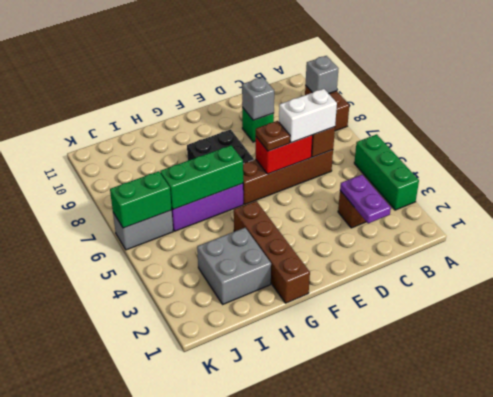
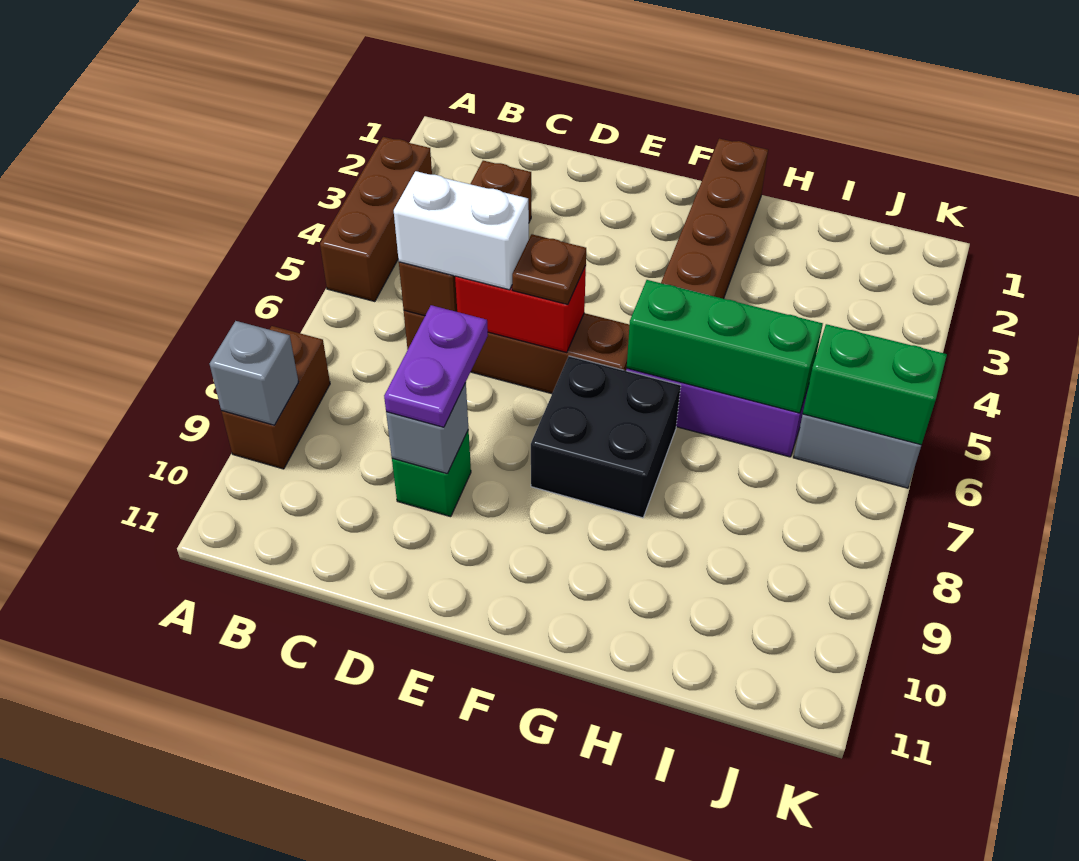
green brick A3:A5 level 1 -> brown brick A3:A5 level 1
purple plate C2:C3 level 2 -> purple plate D8:D9 level 3
grey brick H2:I3 level 1 -> none

